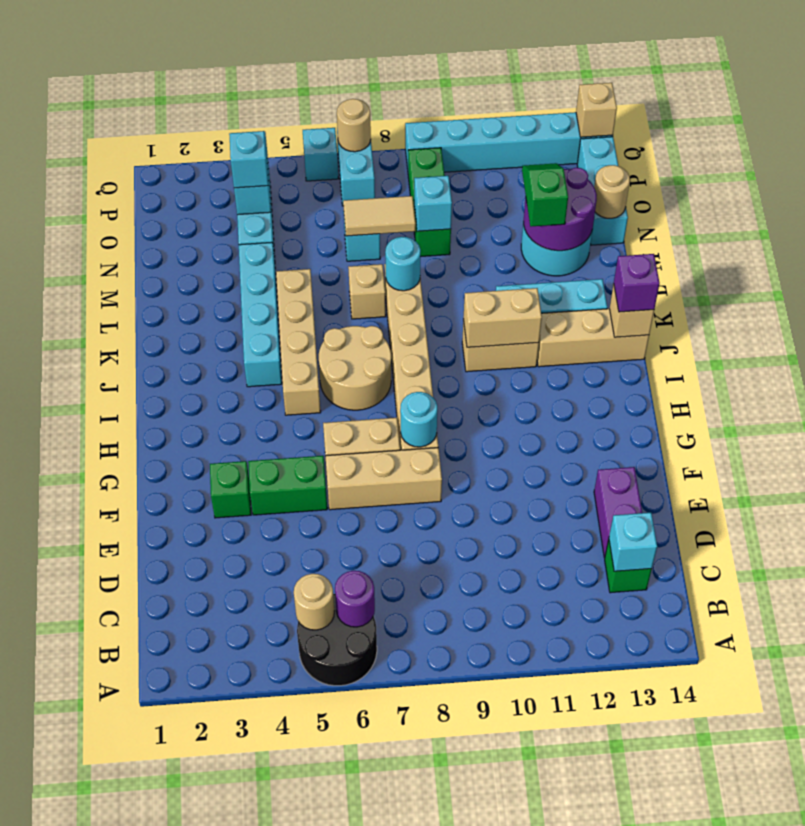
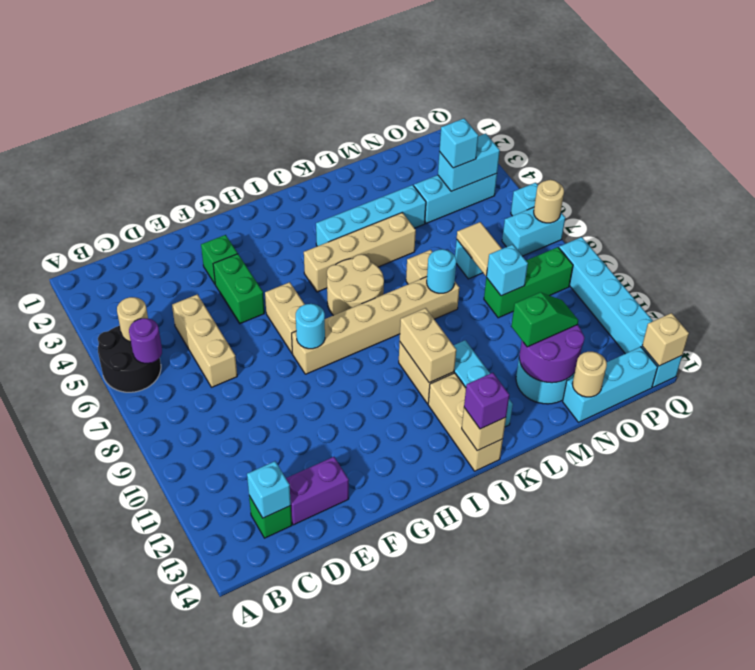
tan brick F6:F8 level 1 -> tan brick D5:D7 level 1

